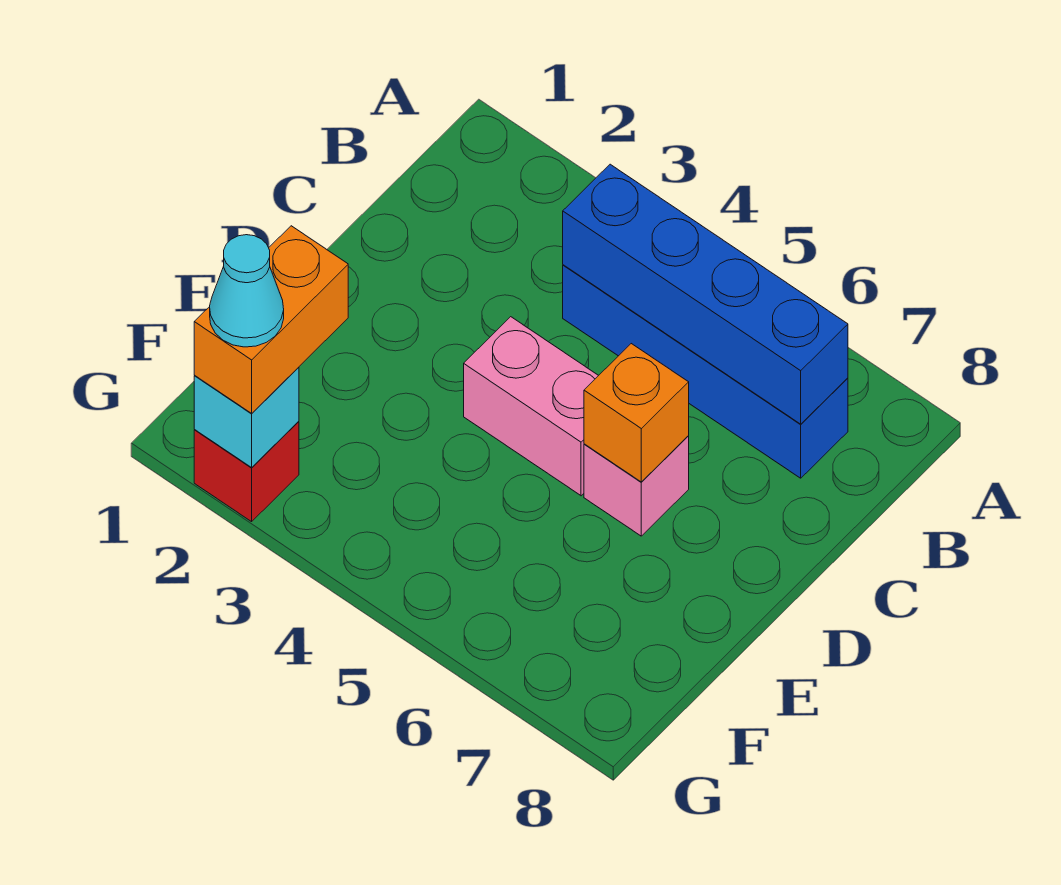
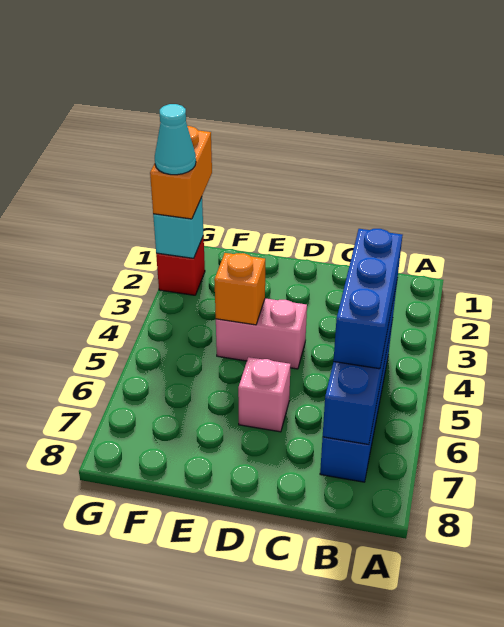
none -> blue brick B4:B6 level 3
pink brick D4:D5 level 1 -> pink brick D4:E4 level 1
orange brick D6 level 2 -> orange brick E4 level 2
orange brick F2:G2 level 3 -> orange brick G1:G2 level 3

